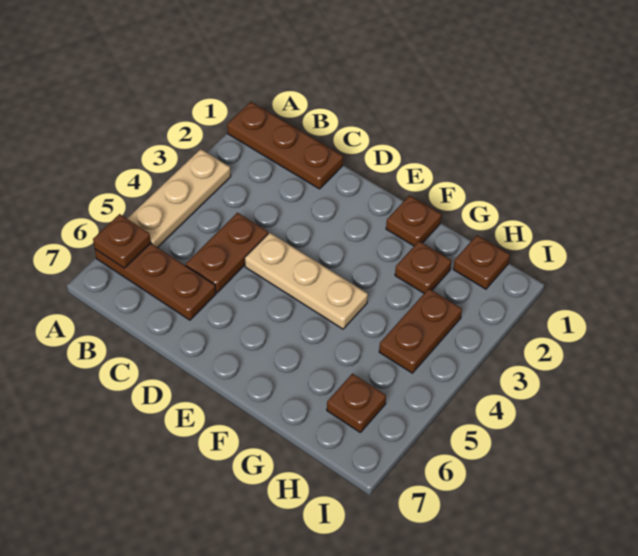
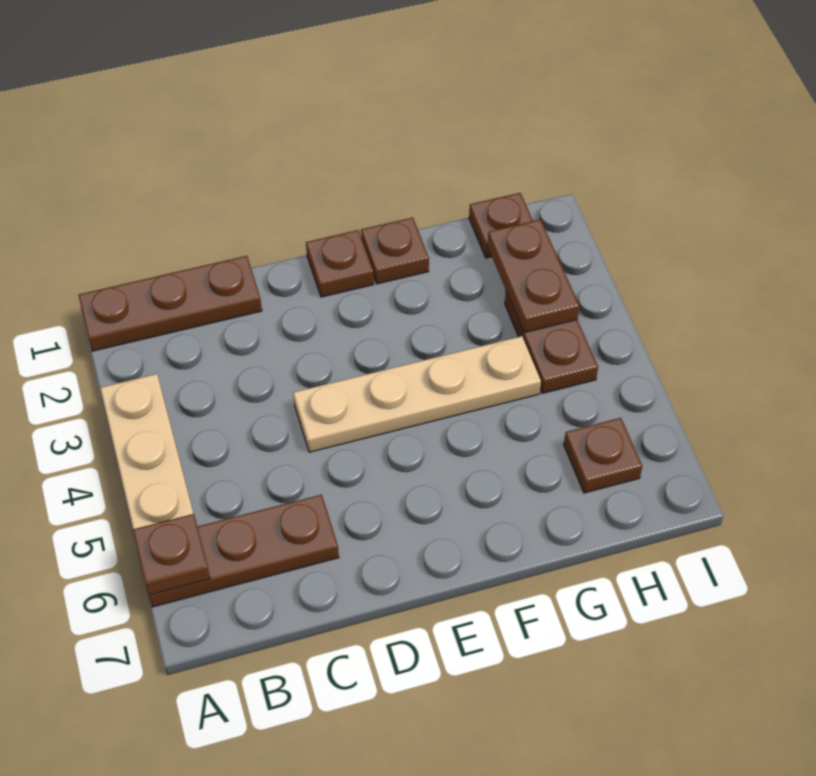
brown plate C4:C5 level 1 -> brown plate H2:H3 level 2
tan plate D4:F4 level 1 -> tan plate D4:G4 level 1
brown plate G2 level 1 -> brown plate E1 level 1

